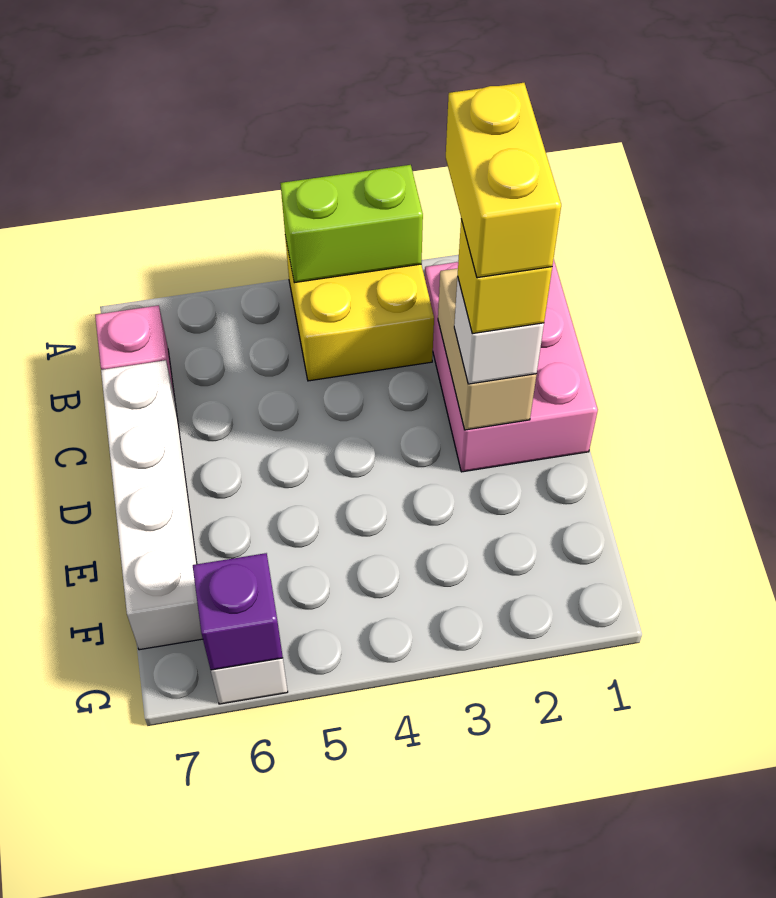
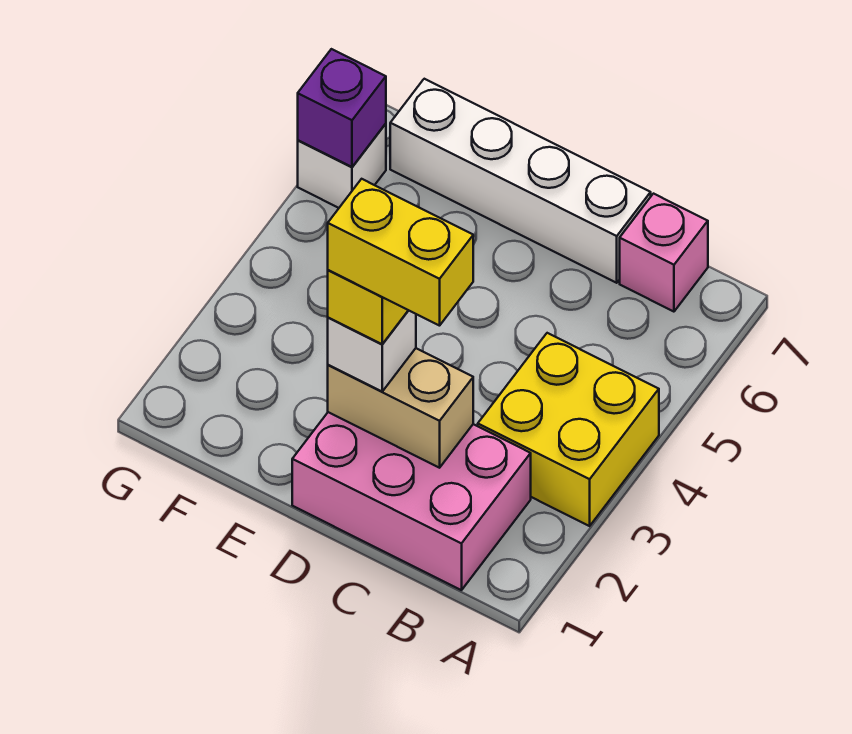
lime brick A3:A4 level 2 -> none

